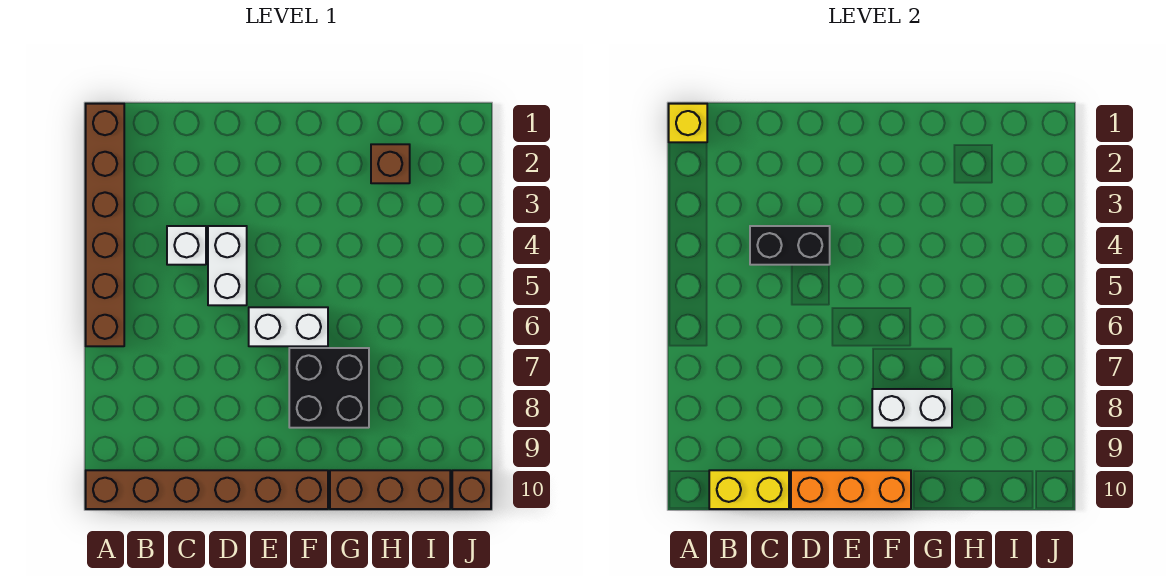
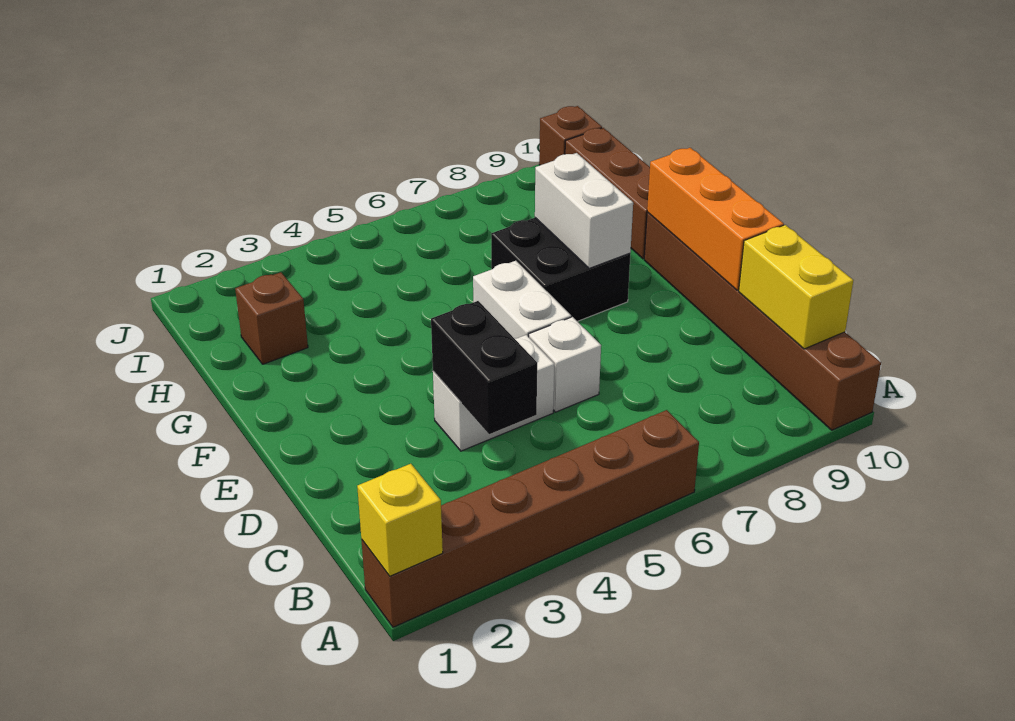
white brick C4 level 1 -> white brick D6 level 1

